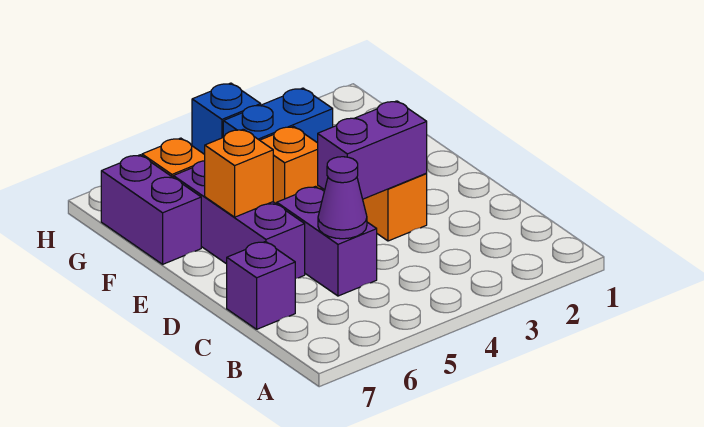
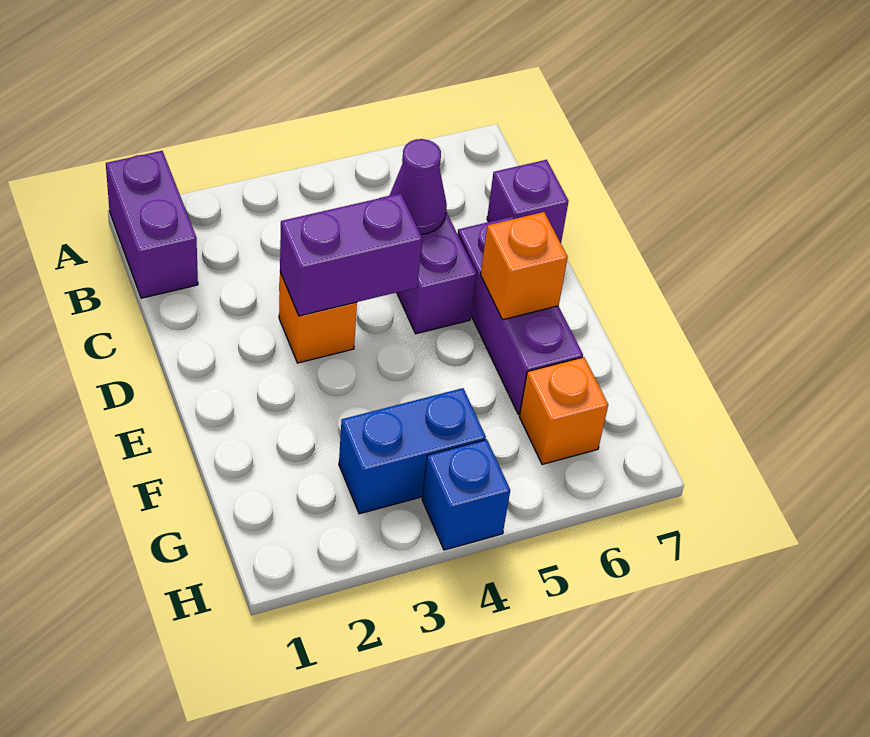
orange brick F4 level 1 -> none
purple brick F7:G7 level 1 -> purple brick A1:B1 level 1

